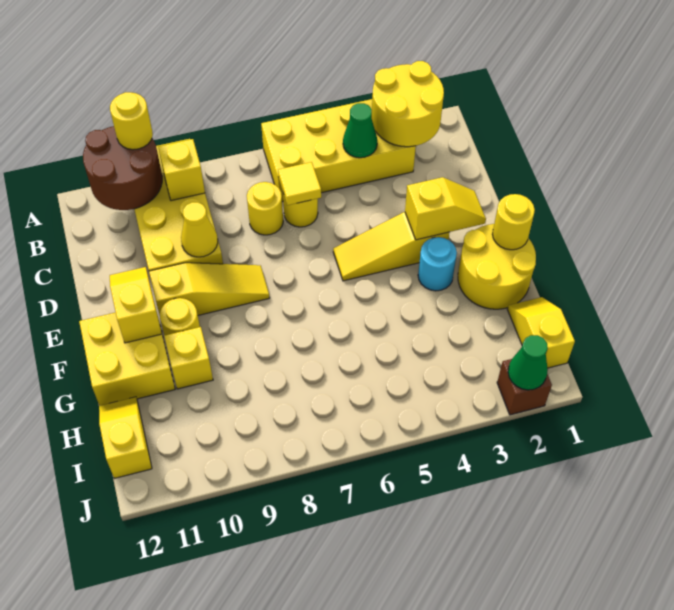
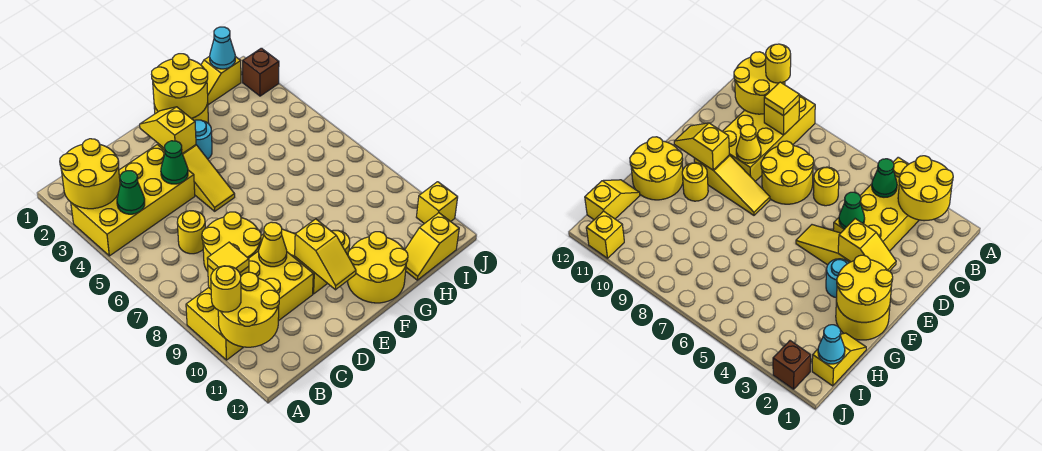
yellow brick A3:B6 level 1 -> yellow brick A3:D4 level 1
brown round brick A10:B11 level 2 -> yellow round brick A10:B11 level 2
yellow tile C6 level 2 -> yellow tile B9 level 3
yellow round brick C7 level 1 -> yellow round brick C7:D8 level 1
yellow slope E11:F11 level 2 top F -> yellow slope E10:E11 level 2 top 10
yellow round brick F1 level 2 -> yellow round brick F1:G2 level 2
yellow brick F11:G12 level 1 -> yellow round brick F11:G12 level 1
yellow brick G10 level 1 -> yellow brick J11 level 1
none -> cyan cone I1 level 2
green cone J2 level 2 -> green cone D4 level 2

